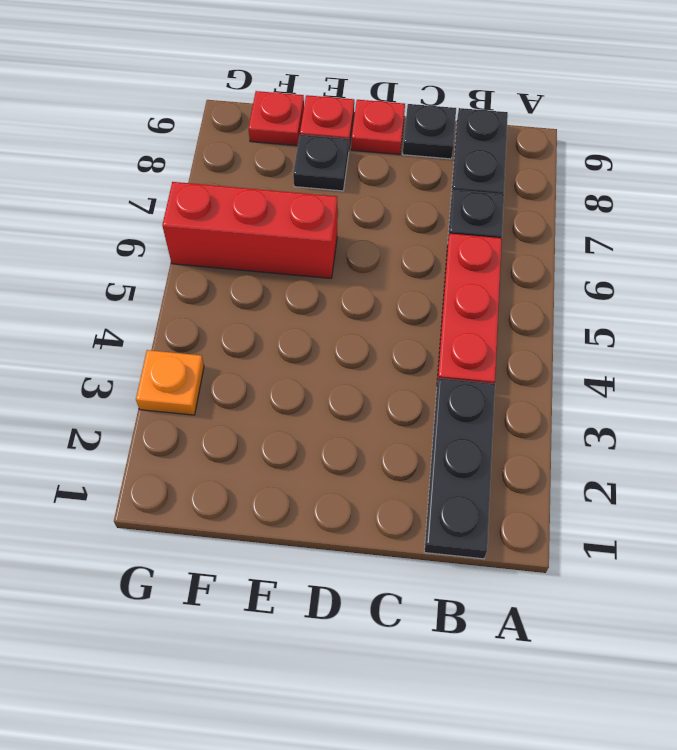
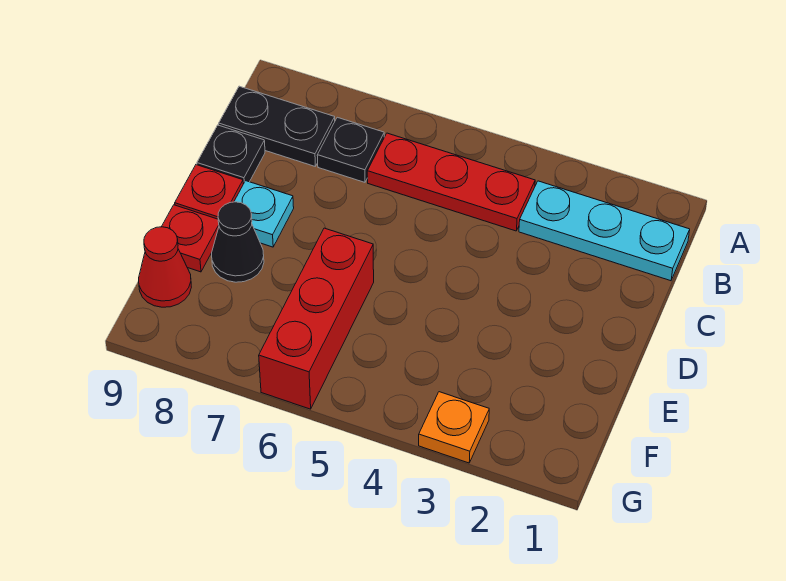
black plate B1:B3 level 1 -> cyan plate B1:B3 level 1
none -> cyan plate D8 level 1
black plate E8 level 1 -> black cone E8 level 1
red plate F9 level 1 -> red cone F9 level 1

